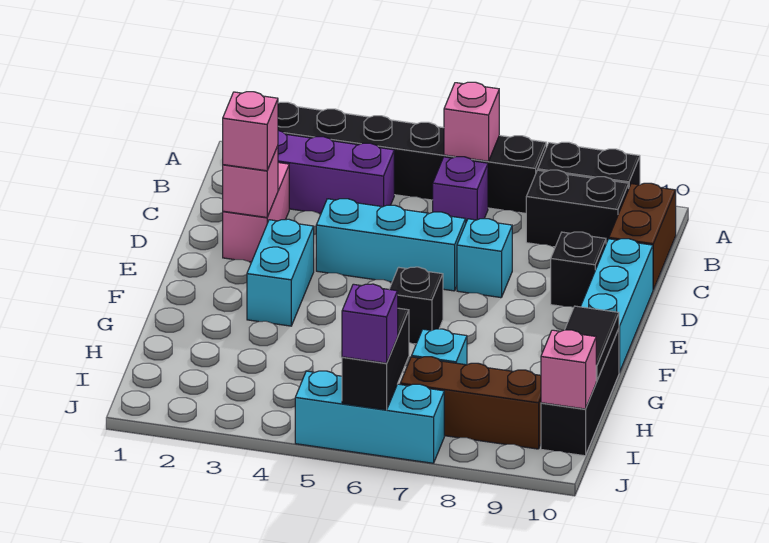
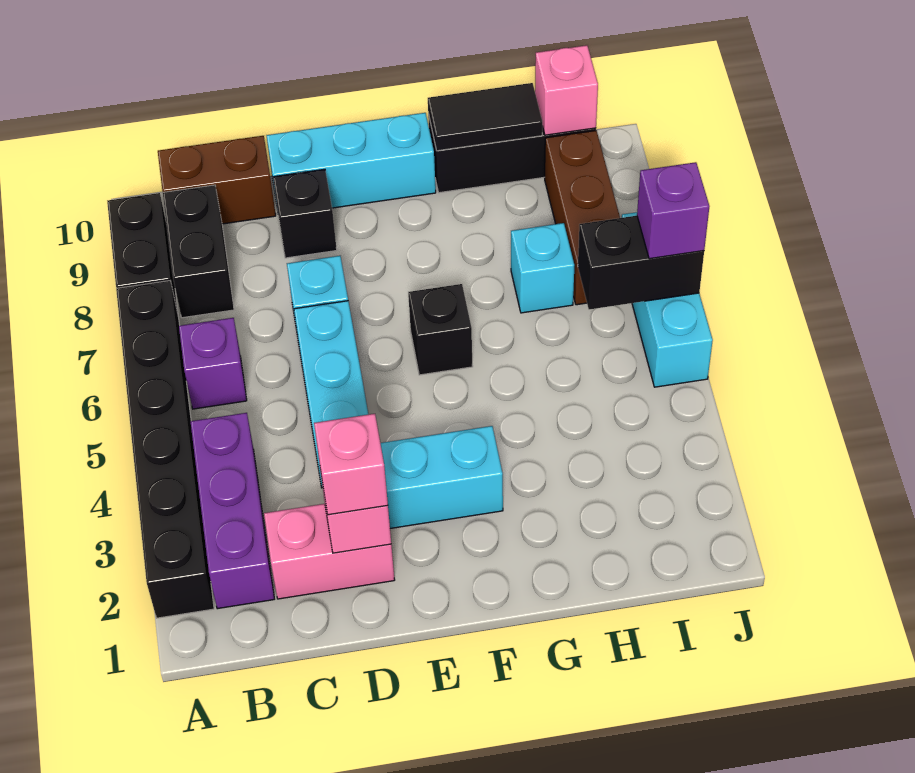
pink brick A6 level 2 -> none

